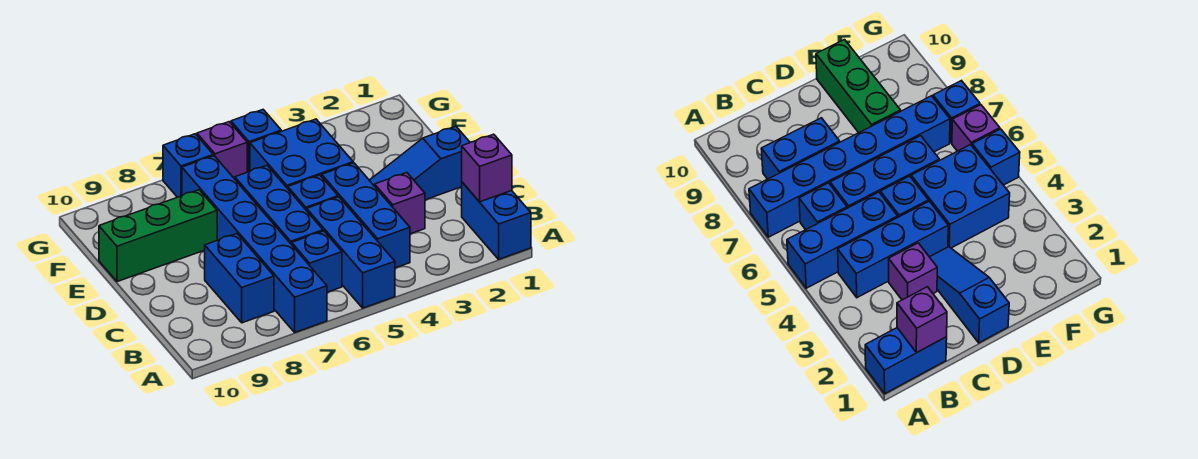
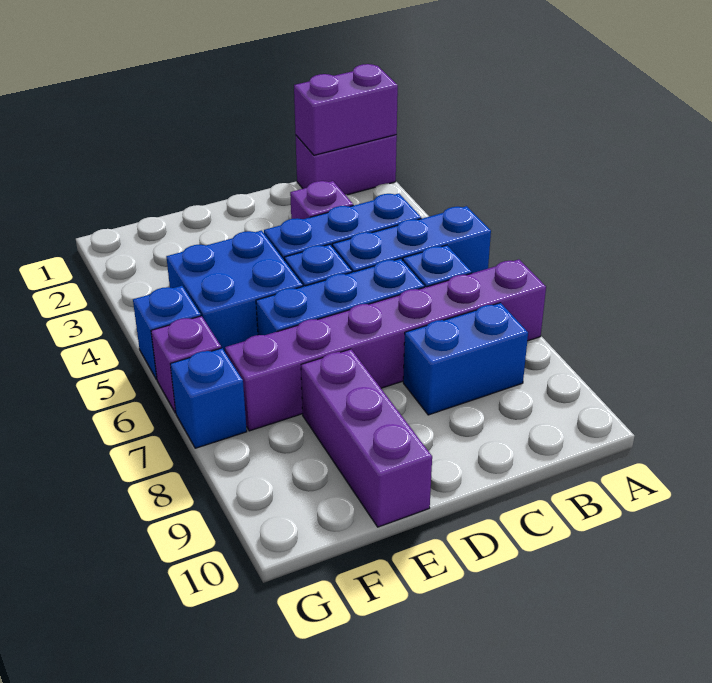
blue brick A1:B1 level 1 -> purple brick A1:B1 level 1
blue brick A7:F7 level 1 -> purple brick A7:F7 level 1
purple brick B1 level 2 -> purple brick A1:B1 level 2
blue slope D1:D3 level 1 top 1 -> none
green brick E8:E10 level 1 -> purple brick E8:E10 level 1

